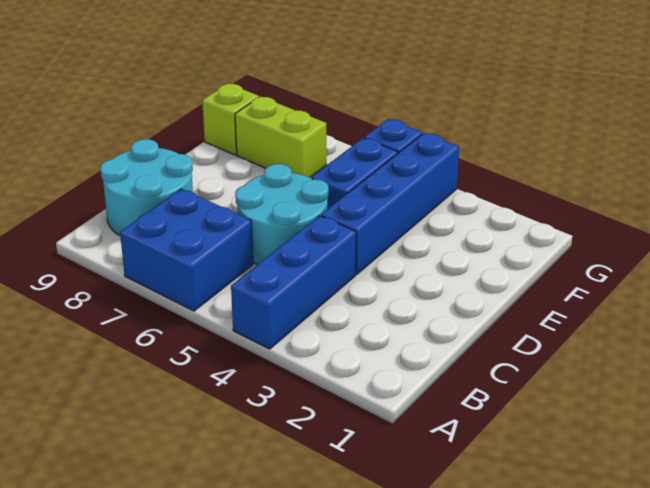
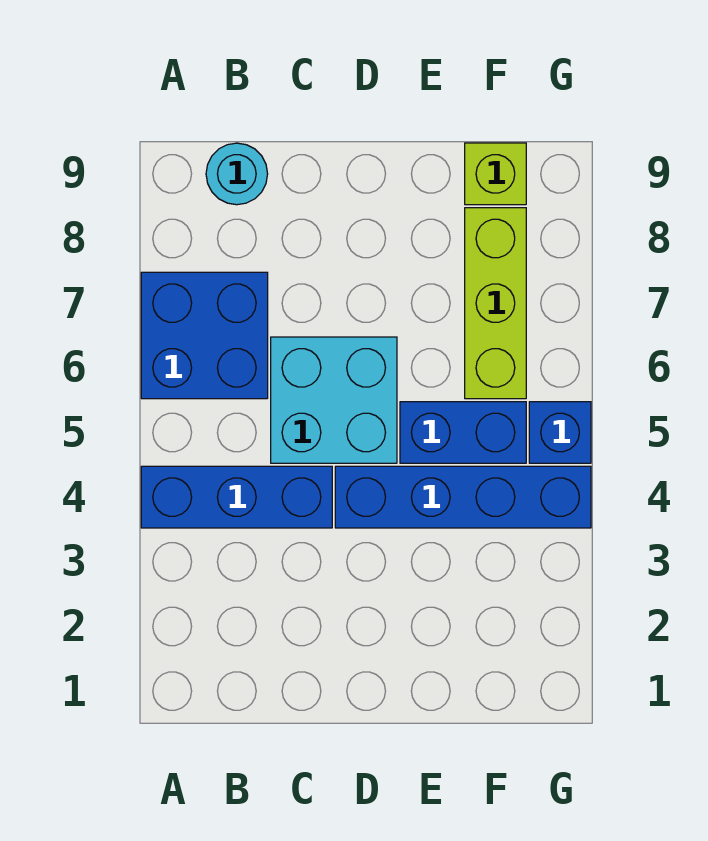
cyan round brick B8:C9 level 1 -> cyan round brick B9 level 1
cyan round brick C5:D6 level 1 -> cyan brick C5:D6 level 1
lime brick F7:F8 level 1 -> lime brick F6:F8 level 1

